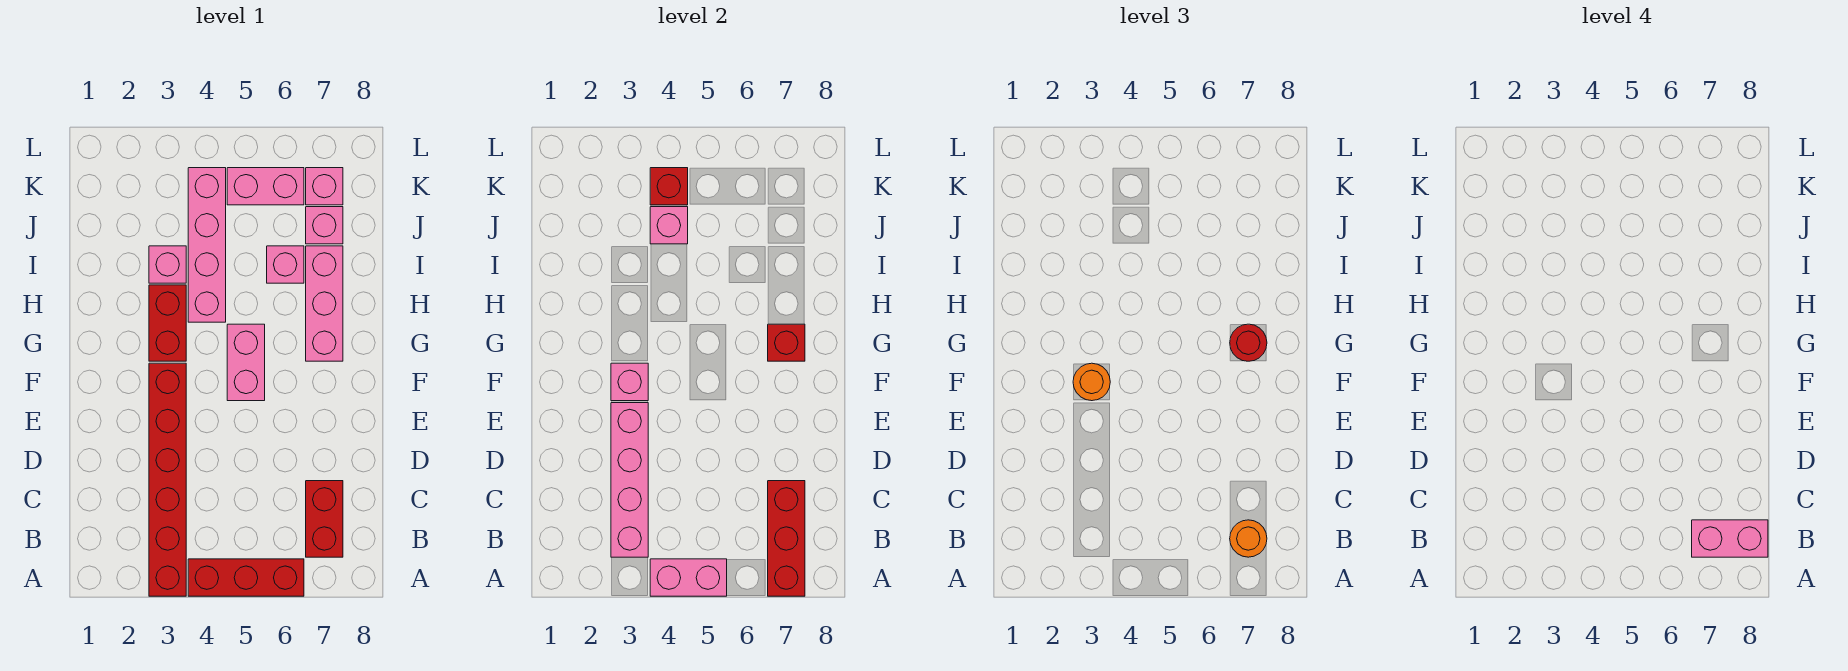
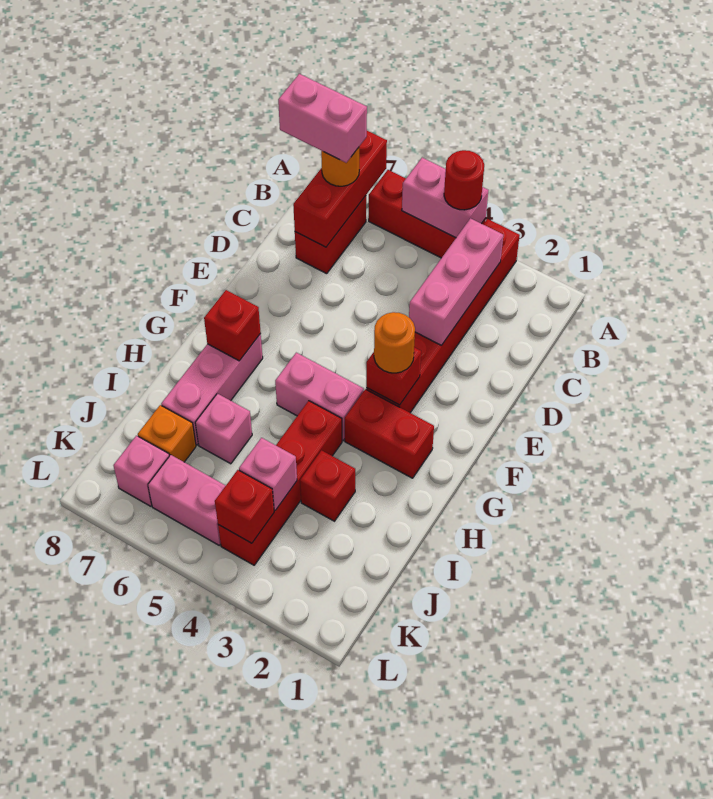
pink brick B3:E3 level 2 -> pink brick B3:D3 level 2
pink brick F3 level 2 -> red brick F3 level 2
pink brick F5:G5 level 1 -> pink brick G4:G5 level 1
red brick G3:H3 level 1 -> red brick G2:G3 level 1
red round brick G7 level 3 -> red round brick A4 level 3
pink brick H4:K4 level 1 -> red brick H4:K4 level 1
pink brick I3 level 1 -> red brick I3 level 1
pink brick J7 level 1 -> orange brick J7 level 1

